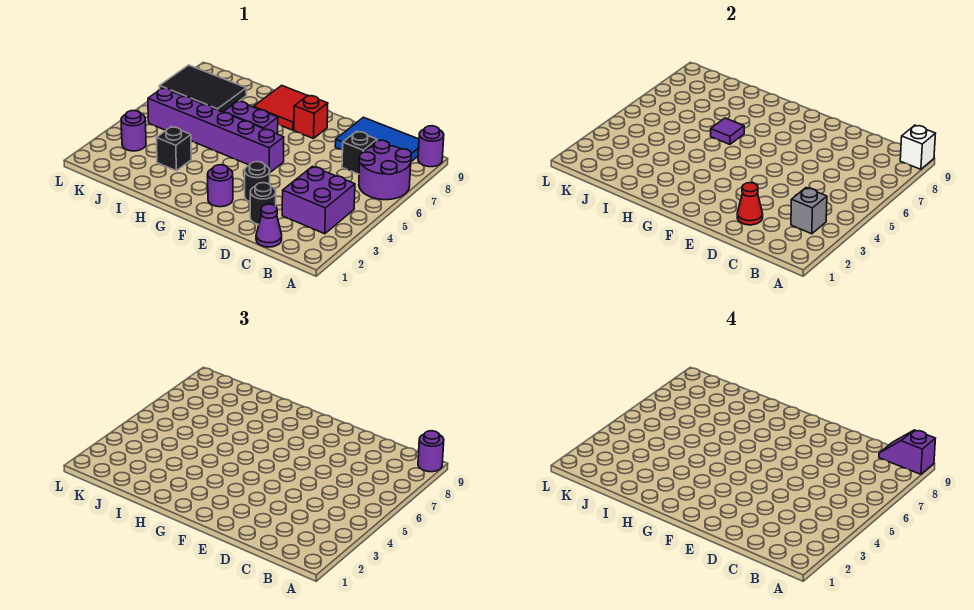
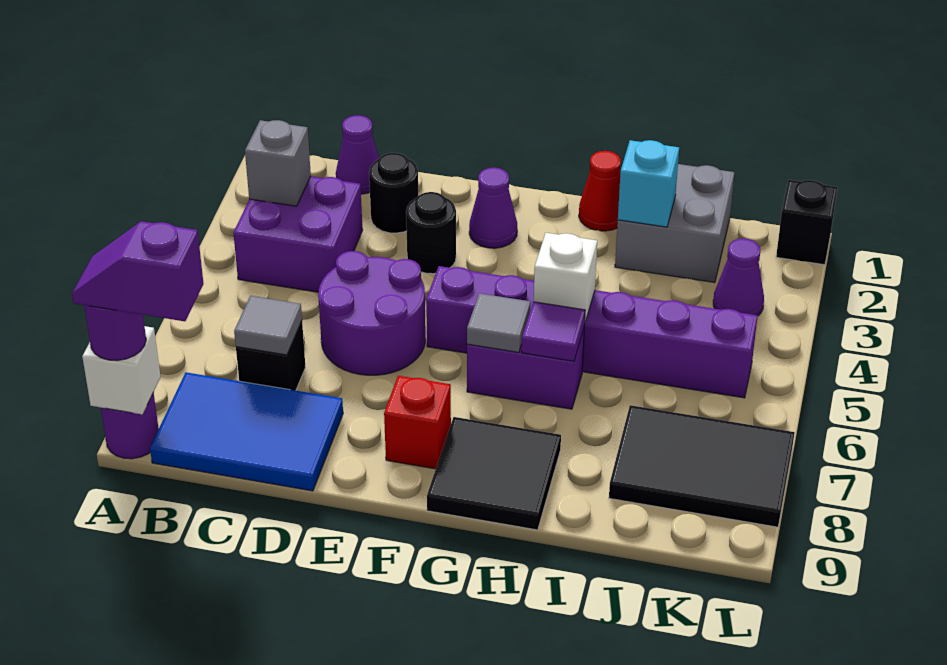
purple round brick A6:B7 level 1 -> purple round brick D5:E6 level 1
purple slope A9:B9 level 4 top A -> purple slope A9:B9 level 4 top B
none -> grey tile C7 level 2
red cone D2 level 2 -> red cone H1 level 1
purple round brick F2 level 1 -> purple cone F2 level 1
none -> grey tile G6 level 2
red tile G8:H9 level 1 -> black tile G8:H9 level 1
none -> white brick H5 level 2
none -> grey brick I1:J2 level 1
none -> cyan brick I2 level 2
black brick I3 level 1 -> black brick L1 level 1
purple round brick K3 level 1 -> purple cone K3 level 1

